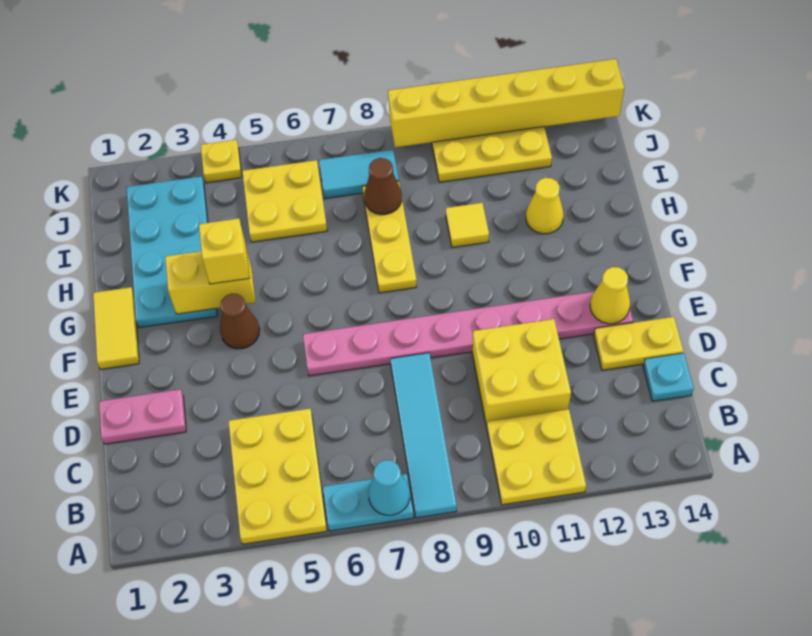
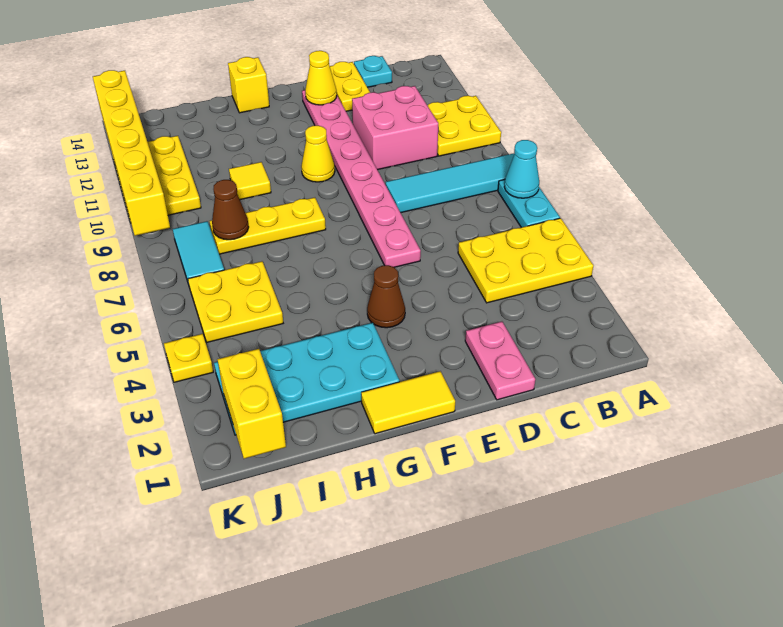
yellow brick C10:D11 level 1 -> pink brick C10:D11 level 1
yellow brick G3:G4 level 2 -> yellow brick J1:J2 level 2
yellow brick G4 level 3 -> yellow brick G14 level 1
yellow cone H12 level 1 -> yellow cone F10 level 1

